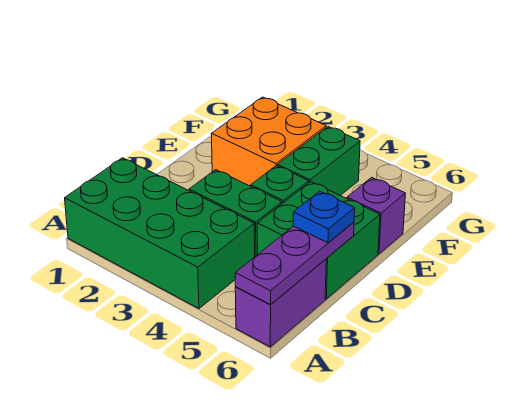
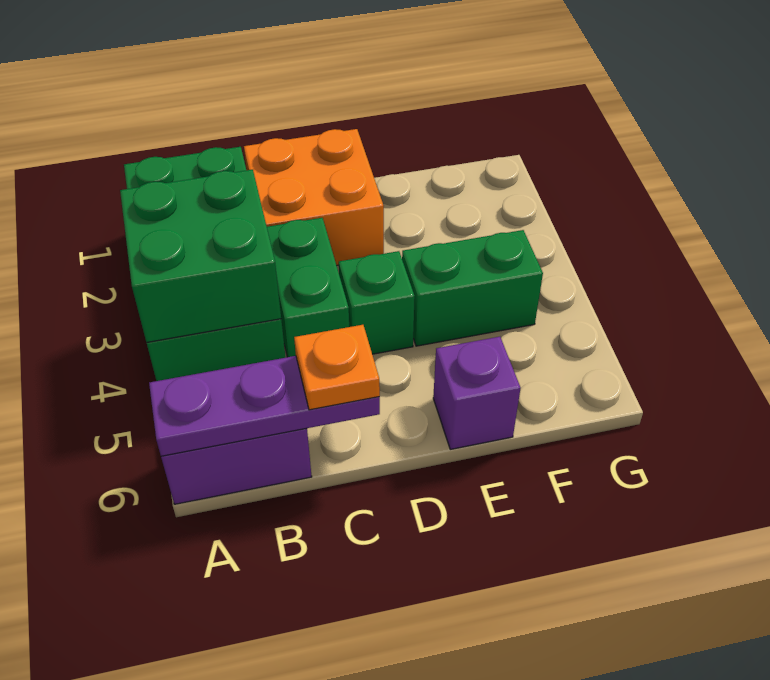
green brick C5:D6 level 1 -> green brick A3:B4 level 2
blue plate C6 level 3 -> orange plate C6 level 3
orange brick E2:F3 level 1 -> orange brick C1:D2 level 1

